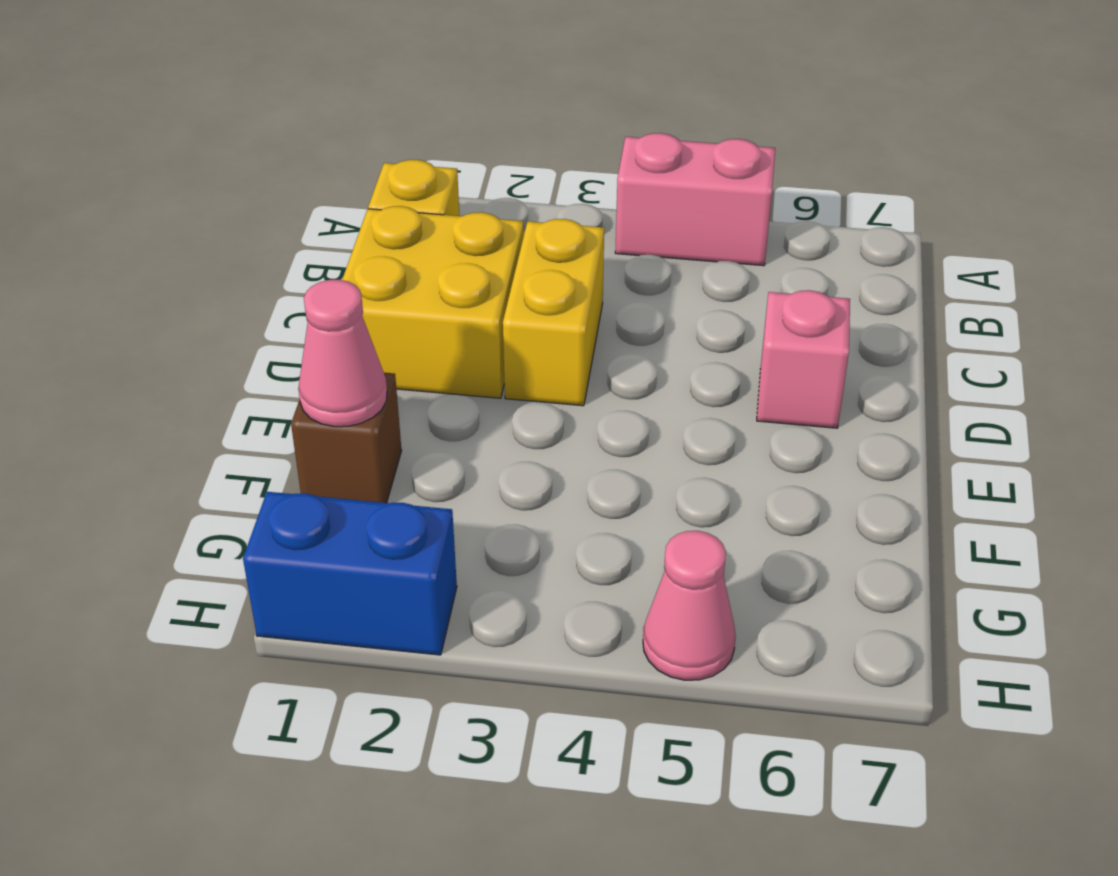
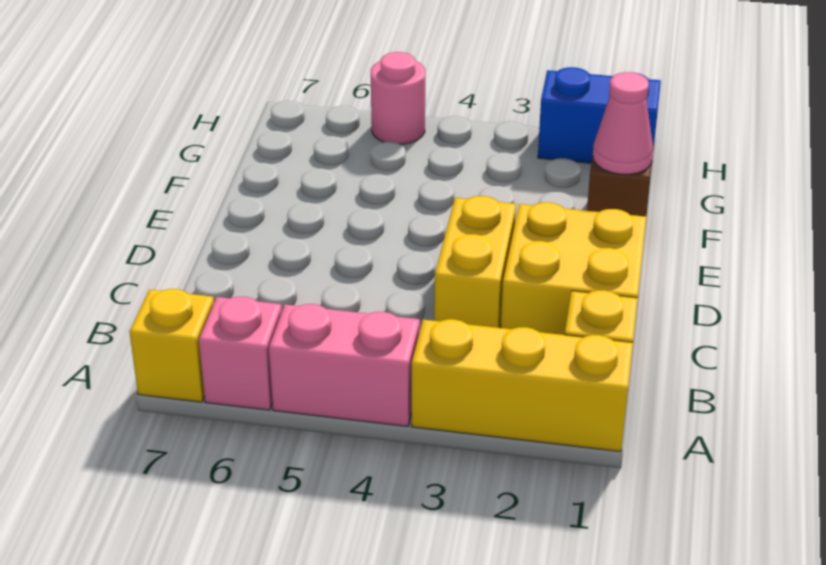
none -> yellow brick A1:A3 level 1
none -> yellow brick A7 level 1
pink brick D6 level 1 -> pink brick A6 level 1
pink cone H5 level 1 -> pink round brick H5 level 1

